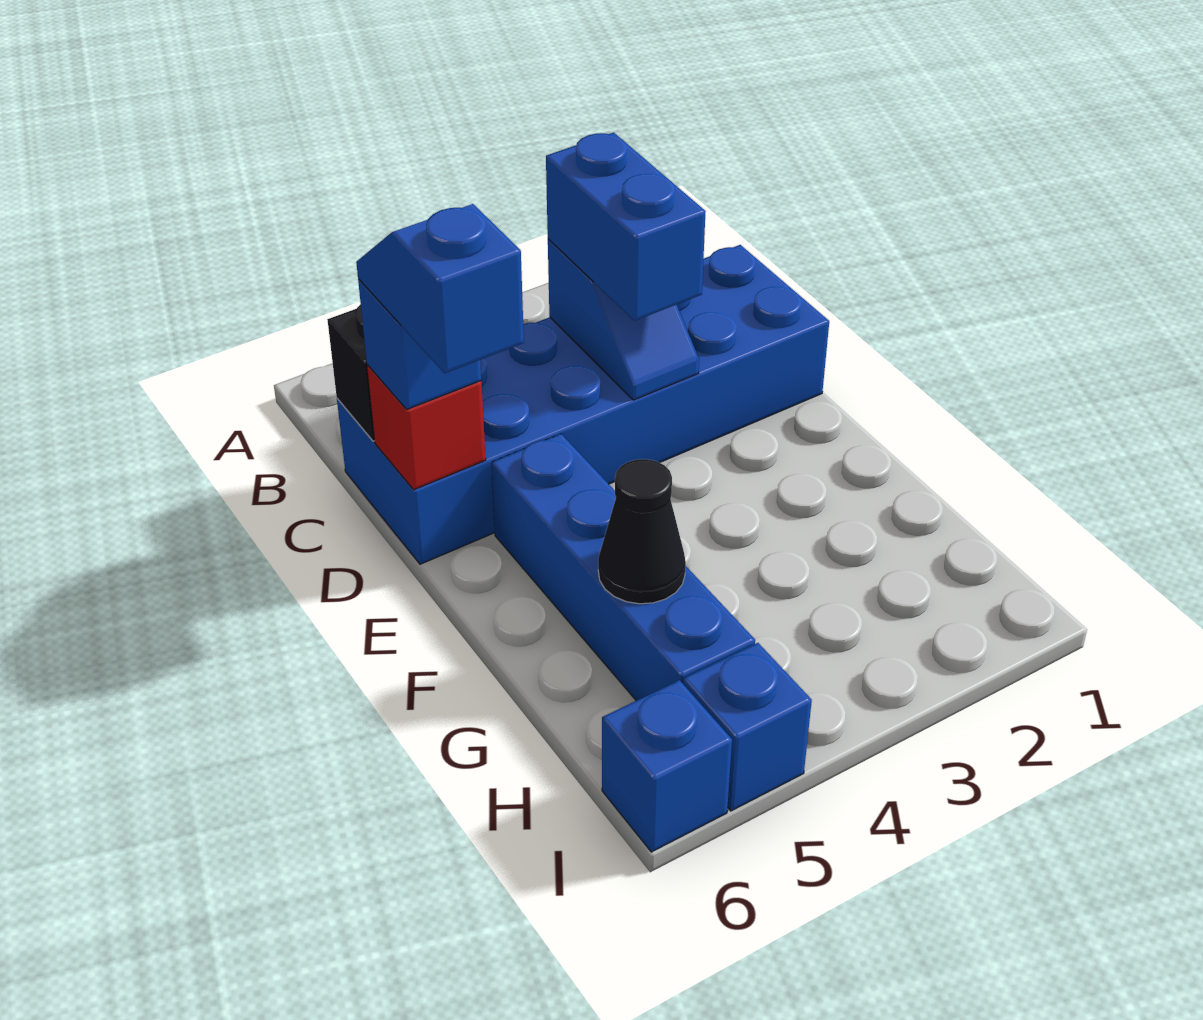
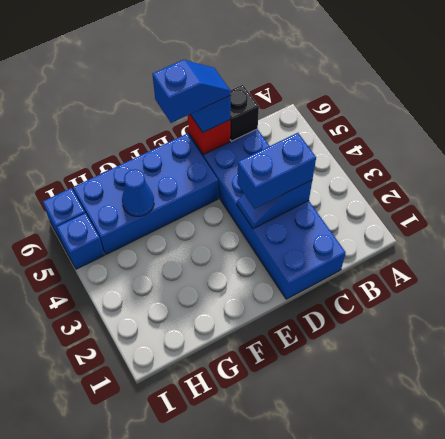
blue brick E5:H5 level 1 -> blue brick E5:H6 level 1
black cone G5 level 2 -> blue cone G5 level 2

